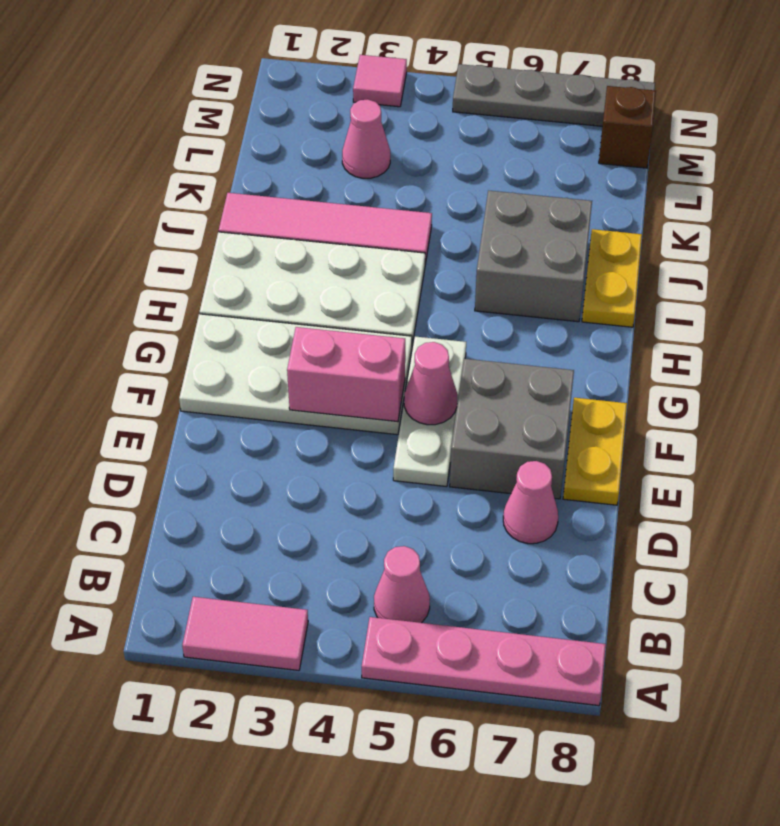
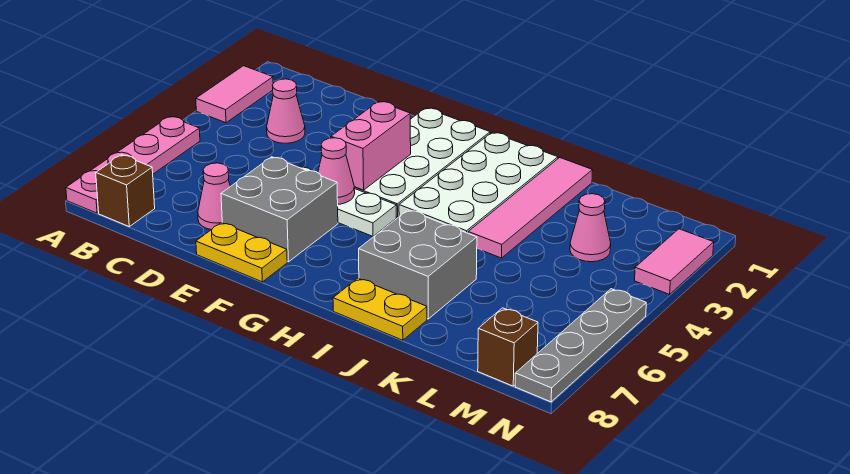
pink cone B5 level 1 -> pink cone C3 level 1
none -> brown brick B8 level 1
pink tile N3 level 1 -> pink tile N2:N3 level 1

